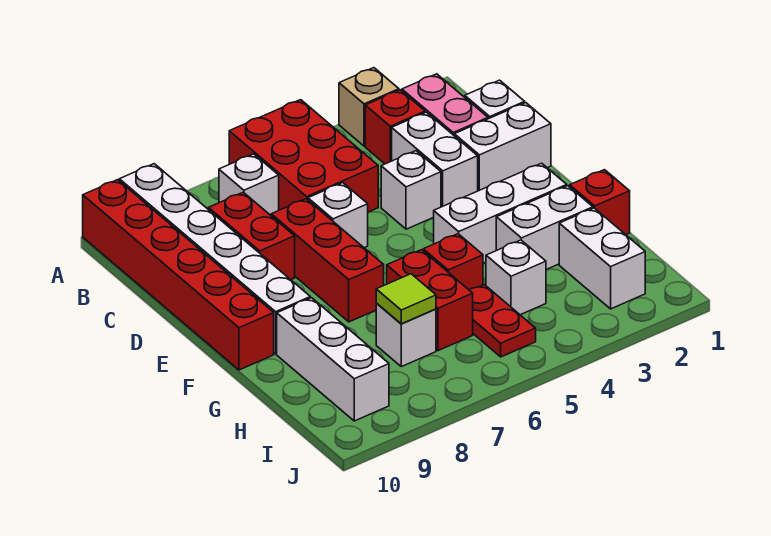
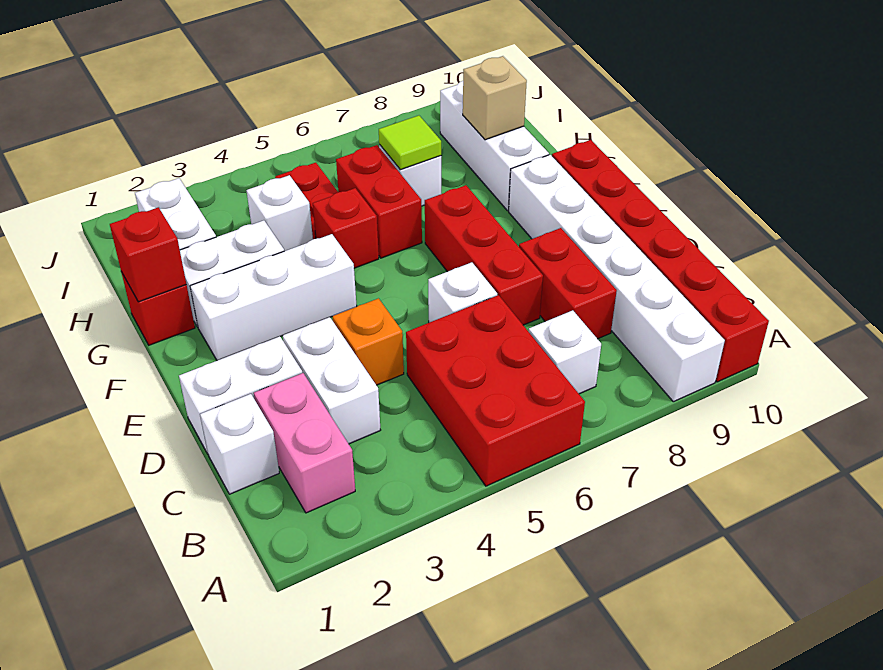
tan brick A3 level 1 -> tan brick H9 level 2
red brick B3 level 1 -> red brick G1 level 2
white brick D4 level 1 -> orange brick D4 level 1

